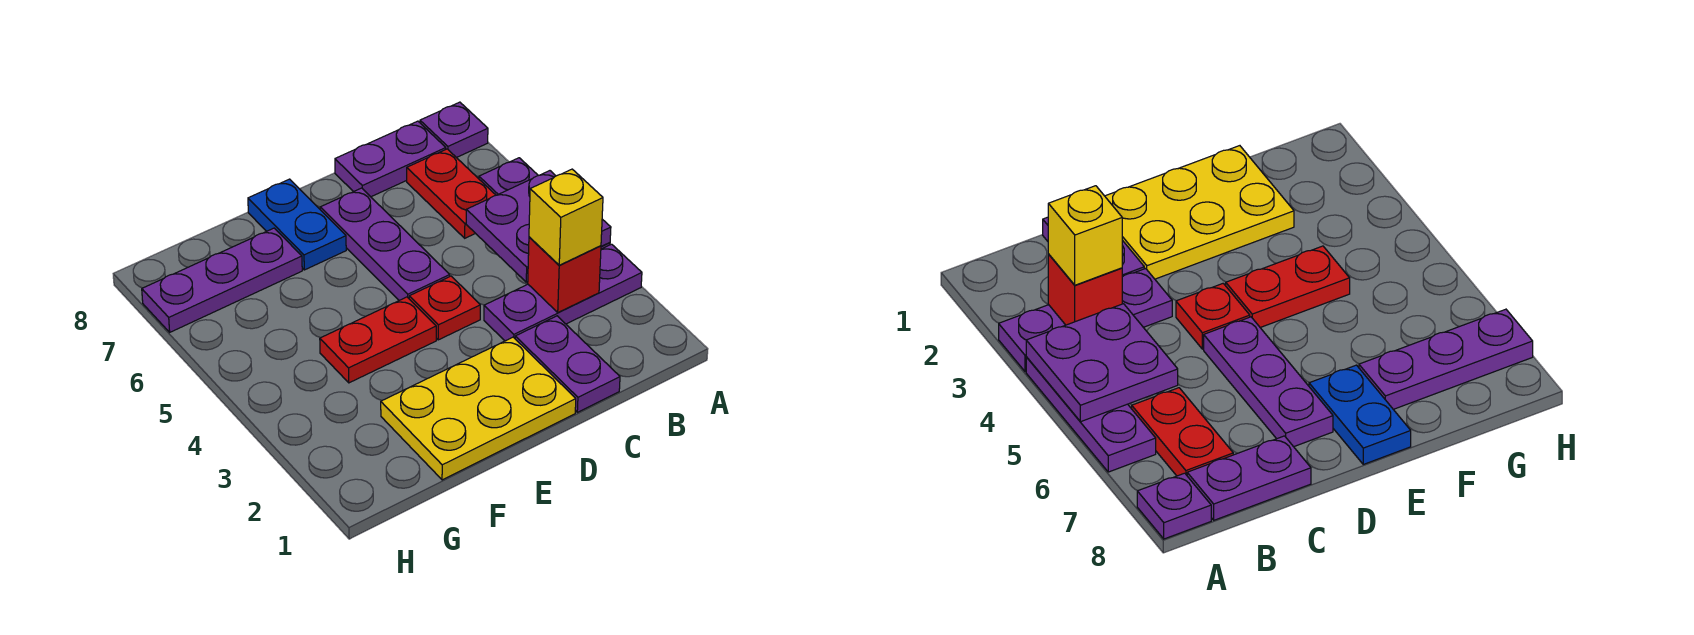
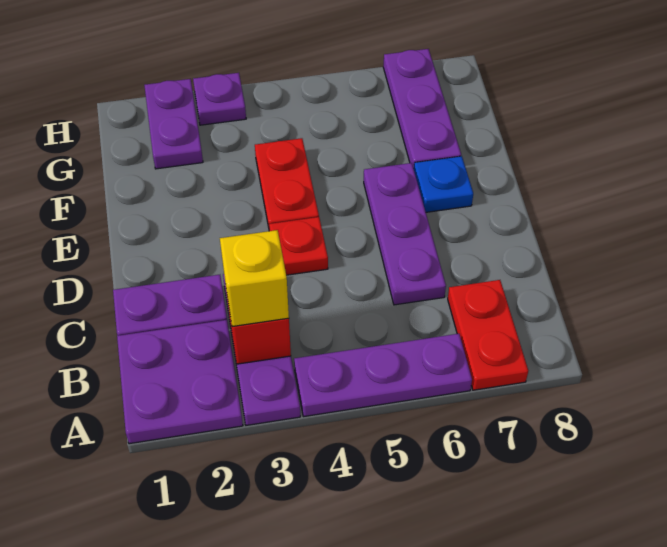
purple plate A4:B5 level 2 -> purple plate A1:B2 level 1
purple plate A8 level 1 -> purple plate H3 level 1
red plate B6:B7 level 1 -> red plate A7:B7 level 1
purple plate B8:C8 level 1 -> purple plate G2:H2 level 1
yellow plate D1:F2 level 1 -> none
purple plate D5:D7 level 1 -> purple plate C6:E6 level 1
blue plate E7:E8 level 1 -> blue plate E7 level 1

